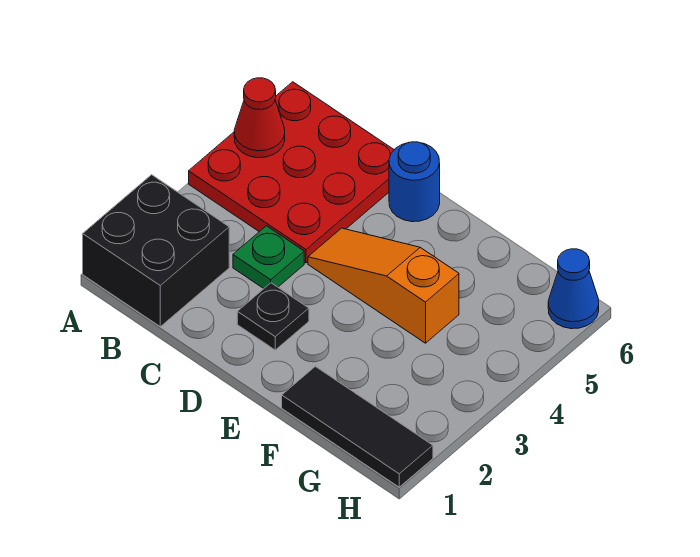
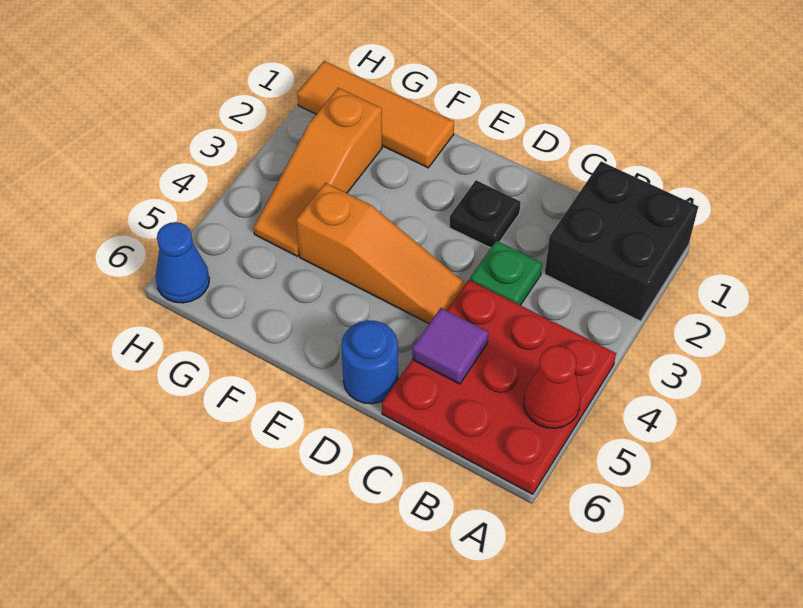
none -> purple tile C5 level 2
black tile F1:H1 level 1 -> orange tile F1:H1 level 1
none -> orange slope G2:G4 level 1 top 2

